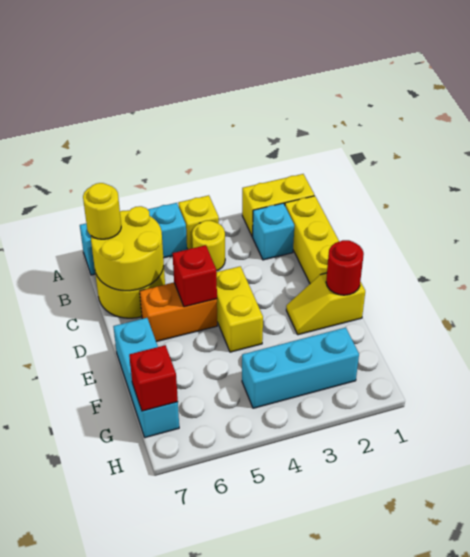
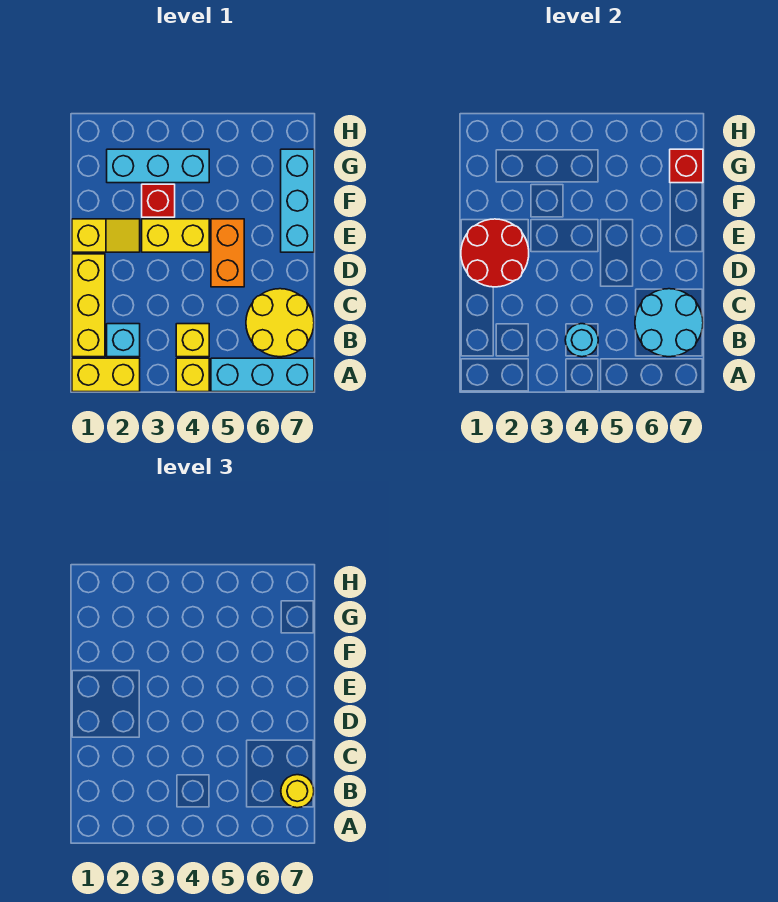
yellow round brick B4 level 1 -> yellow brick B4 level 1
none -> cyan round brick B4 level 2
yellow round brick B6:C7 level 2 -> cyan round brick B6:C7 level 2
yellow brick D4:E4 level 1 -> yellow brick E3:E4 level 1
orange brick D5:D6 level 1 -> orange brick D5:E5 level 1
red brick D5 level 2 -> red brick F3 level 1
red round brick E1 level 2 -> red round brick D1:E2 level 2

